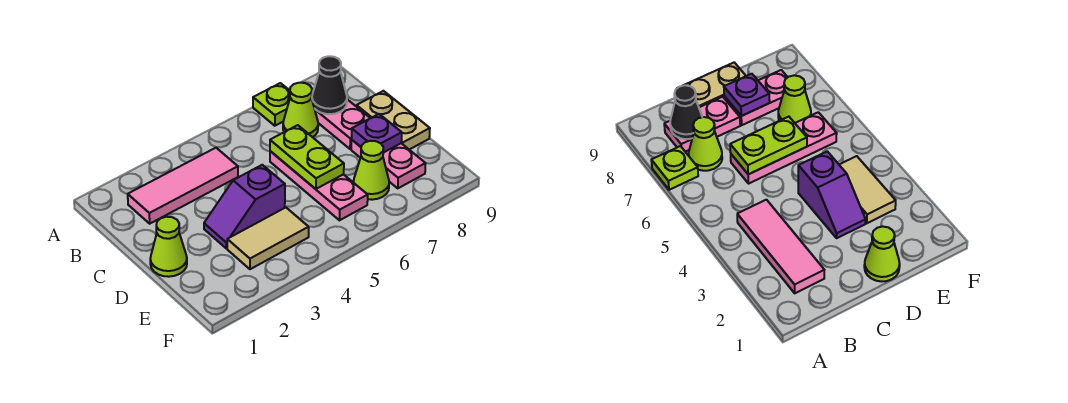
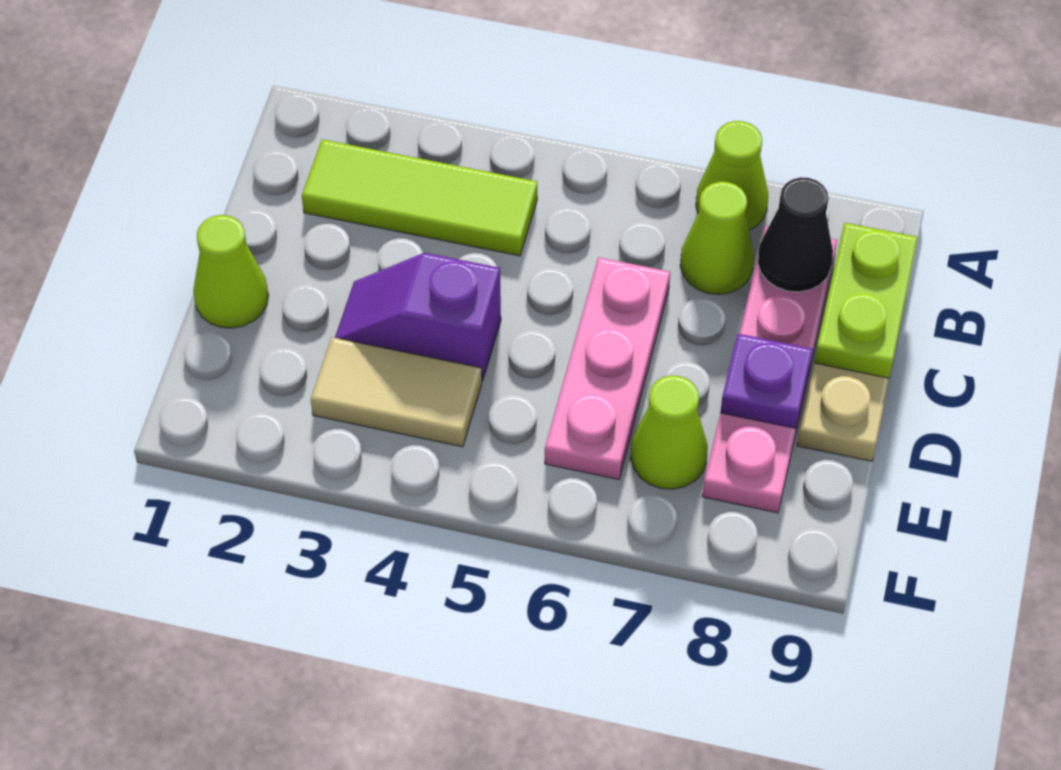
lime plate A7 level 1 -> lime cone A7 level 1
pink tile B2:B4 level 1 -> lime tile B2:B4 level 1
lime plate C6:D6 level 2 -> lime plate B9:C9 level 2

